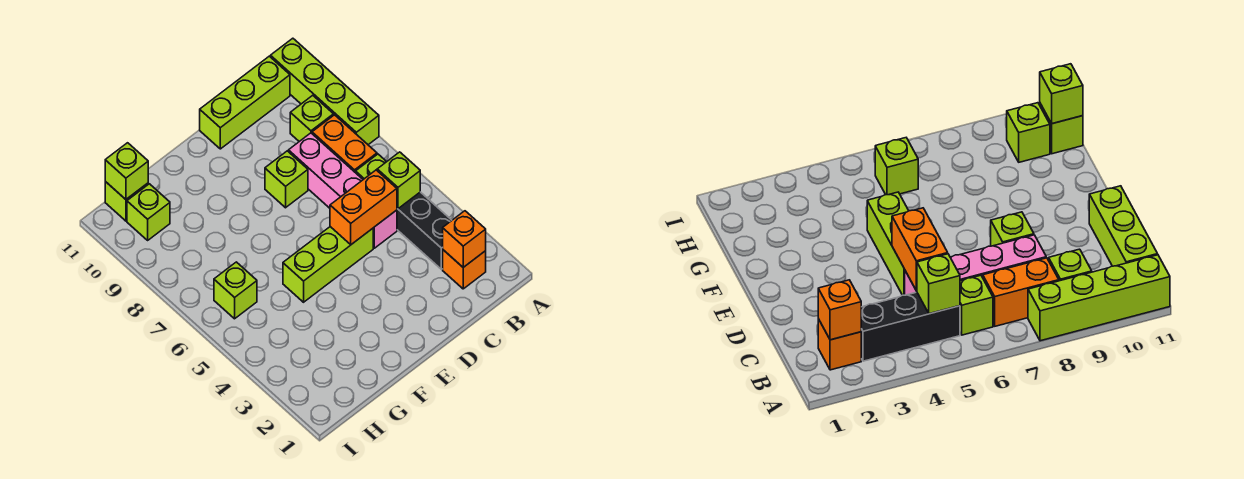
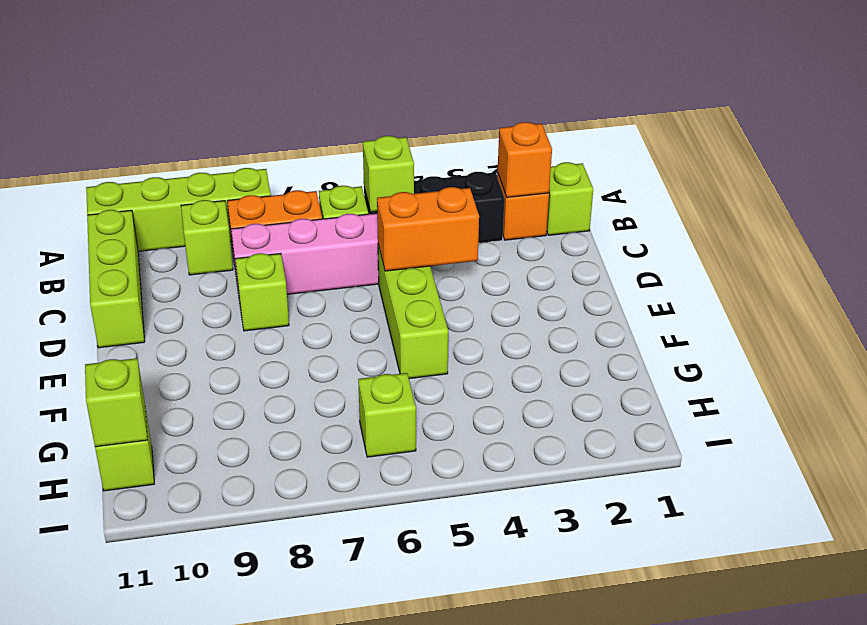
orange brick C5:D5 level 2 -> orange brick D4:D5 level 2
lime brick H10 level 1 -> lime brick B1 level 1

